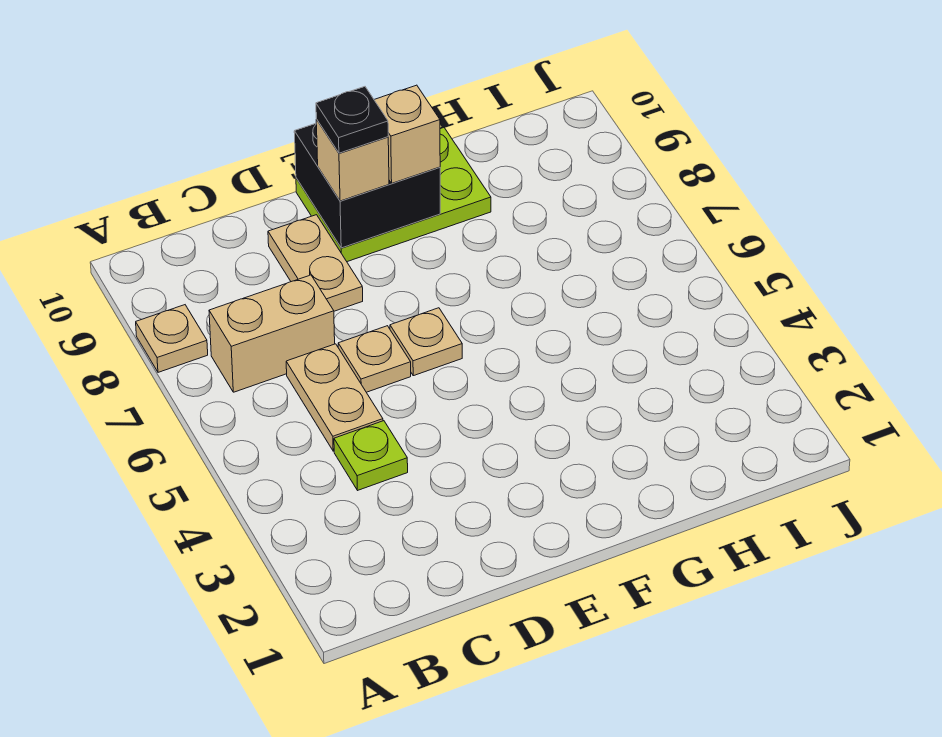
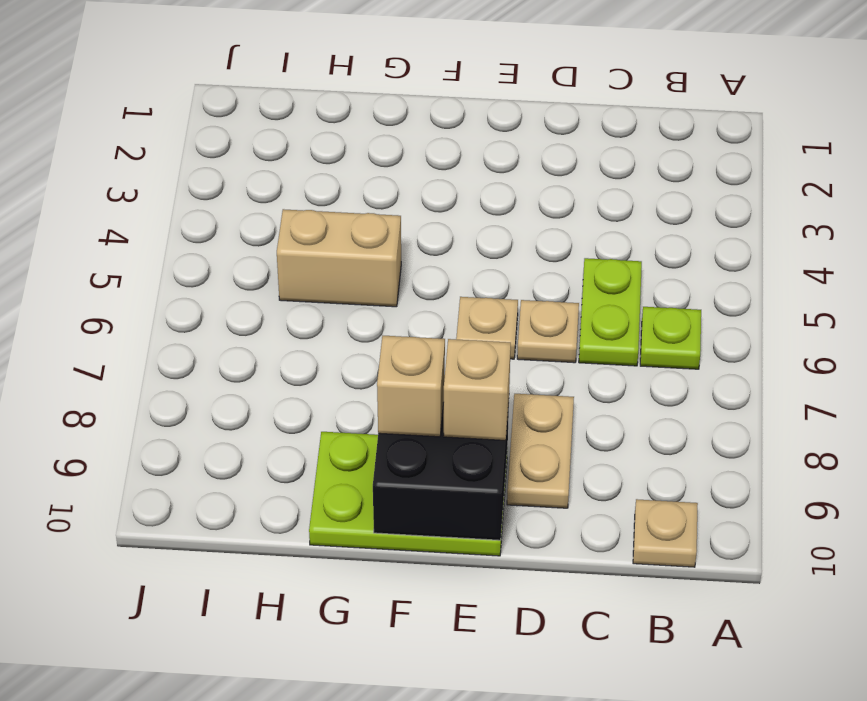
tan plate A8 level 1 -> tan plate B10 level 1
tan brick B7:C7 level 1 -> tan brick G5:H5 level 1
lime plate C4 level 1 -> lime plate B6 level 1
tan plate C5:C6 level 1 -> lime plate C5:C6 level 1
black plate E9 level 4 -> none

